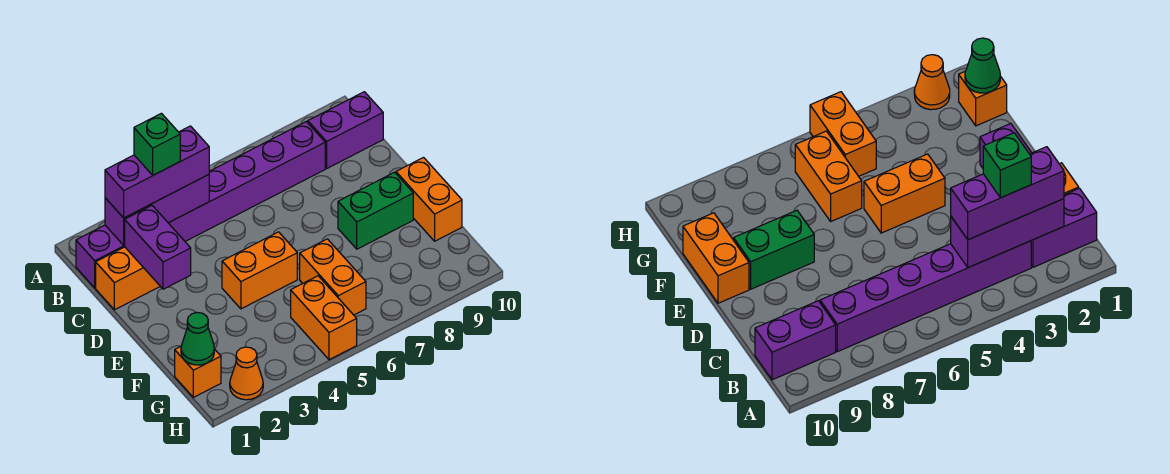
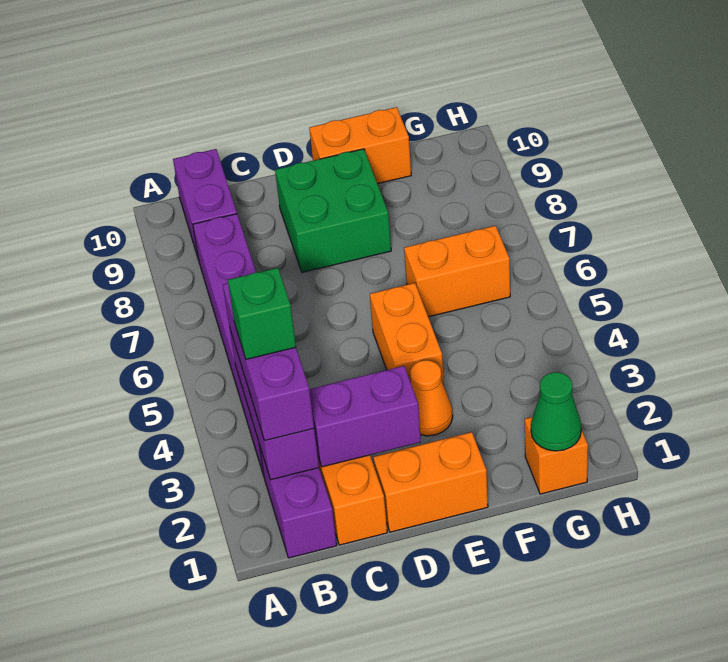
green brick E8:E9 level 1 -> green brick D8:E9 level 1
orange brick G5:H5 level 1 -> orange brick D1:E1 level 1
orange cone H2 level 1 -> orange cone E3 level 1

